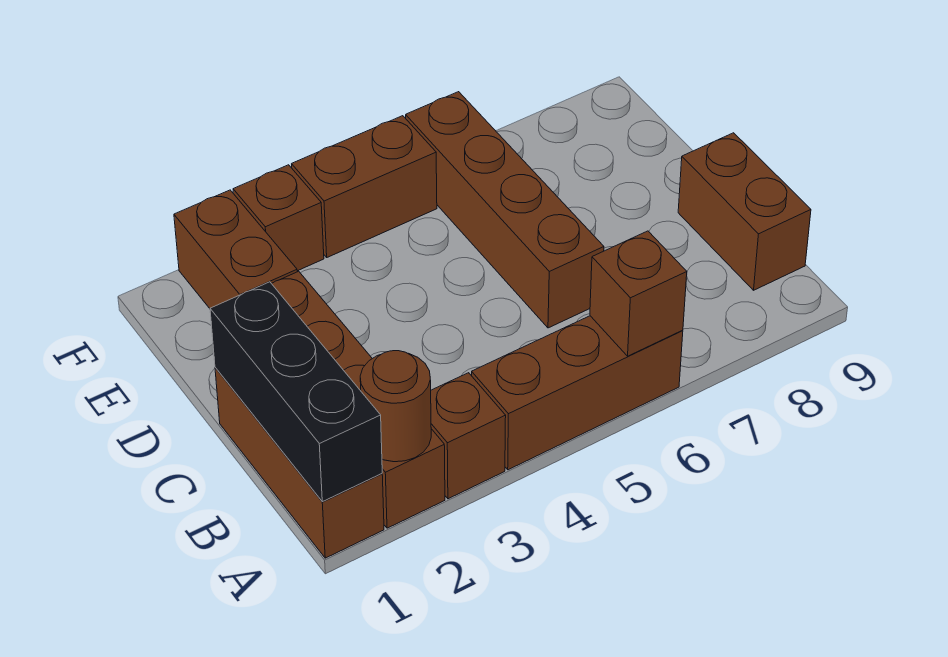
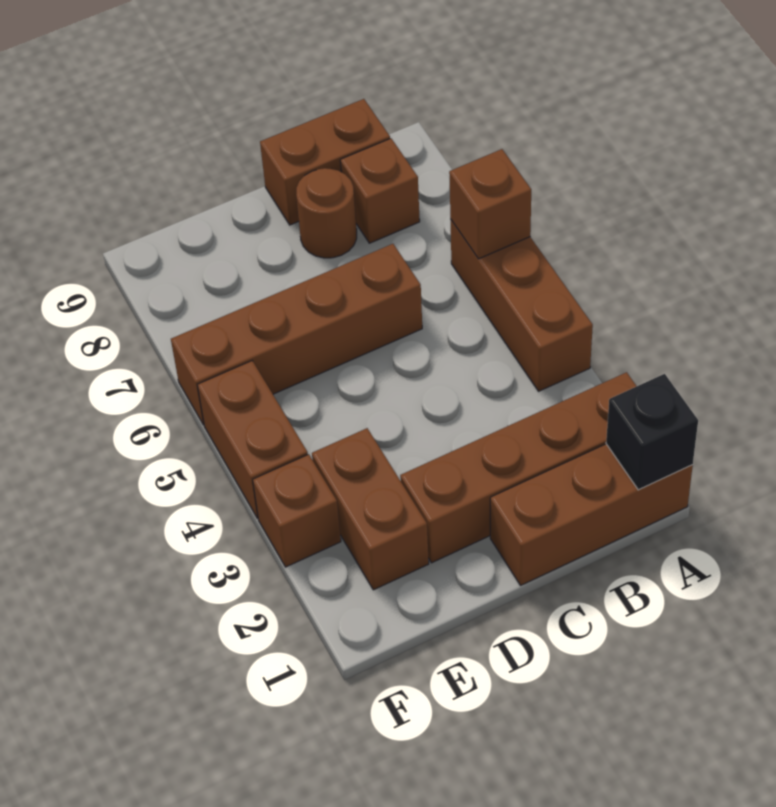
black brick A1:C1 level 2 -> black brick A1 level 2
brown round brick A2 level 2 -> brown round brick C8 level 1
brown brick A3 level 1 -> brown brick B8 level 1
brown brick E2:F2 level 1 -> brown brick E2:E3 level 1

